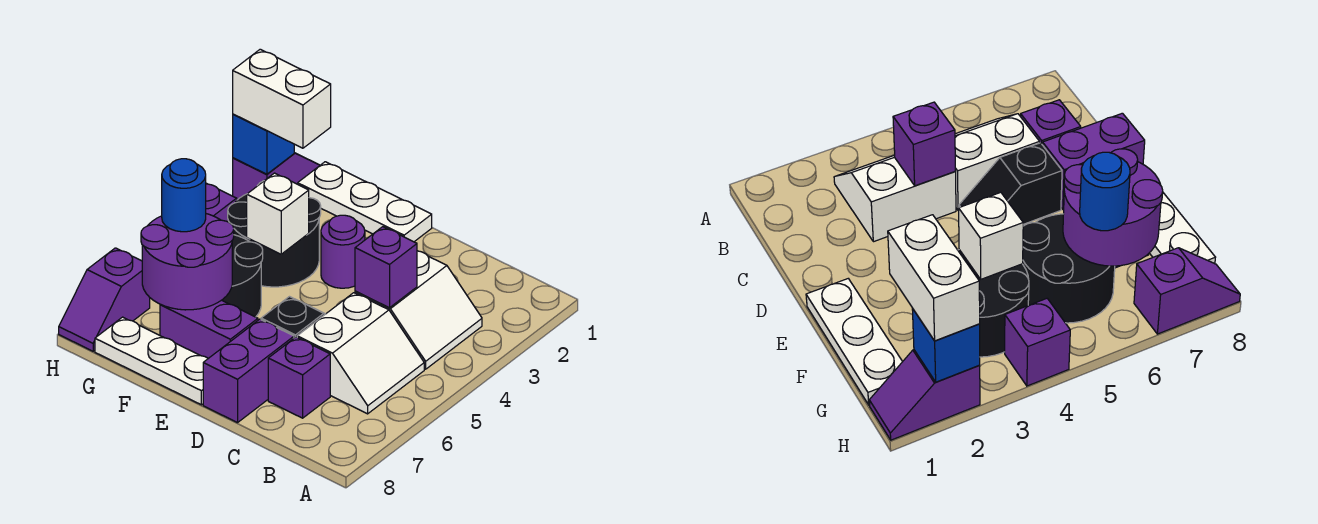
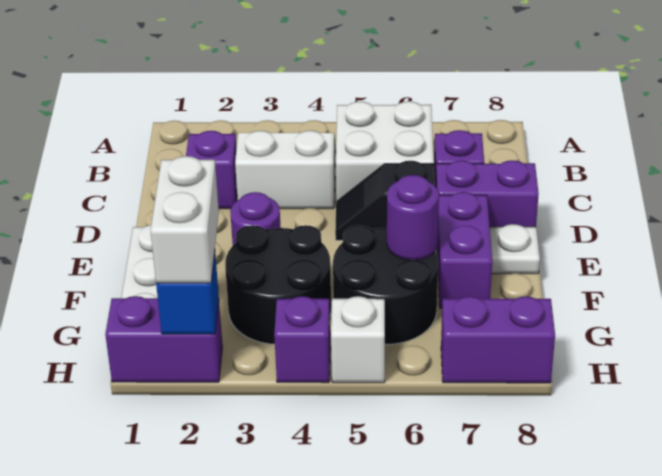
white slope B5:C6 level 1 top C -> white brick B5:C6 level 1
purple brick C4 level 2 -> purple brick C2 level 1
white plate E8:G8 level 1 -> white plate E8 level 1
white brick F4 level 2 -> white brick H5 level 1
purple round brick F6:G7 level 2 -> purple round brick F6 level 2
blue round brick G6 level 3 -> none
purple slope H1:H2 level 1 top 2 -> purple brick H1:H2 level 1
purple slope H7:H8 level 1 top 7 -> purple brick H7:H8 level 1

